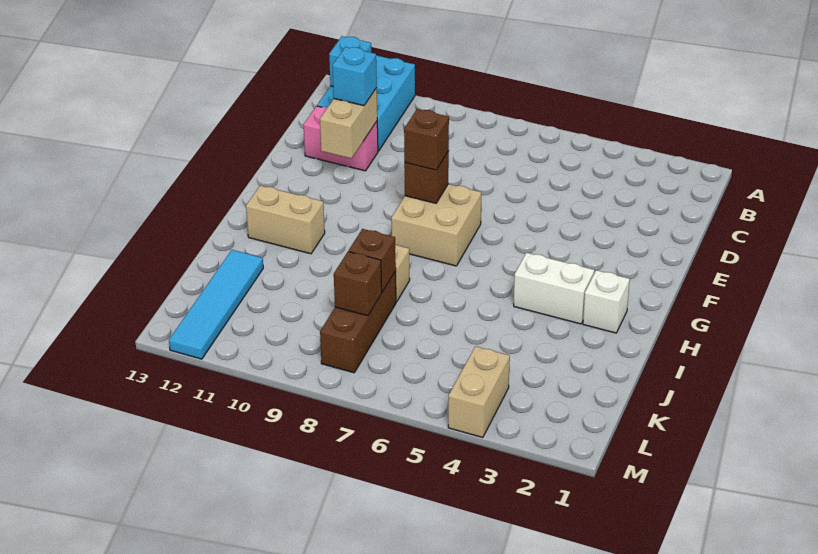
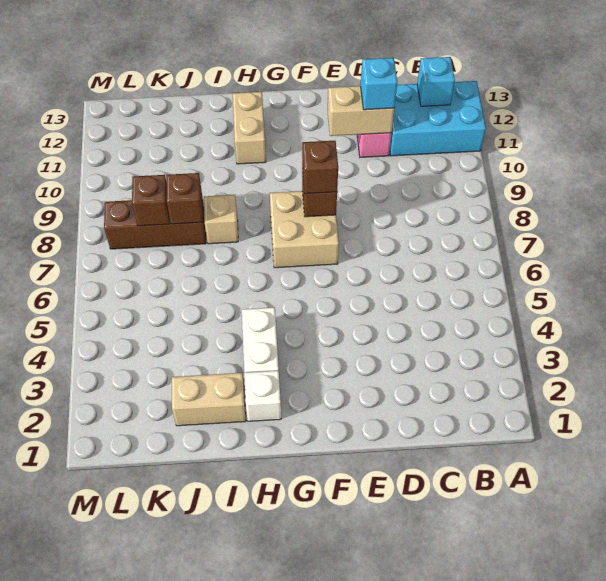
cyan tile J12:M12 level 1 -> none
tan brick L4:M4 level 1 -> tan brick I2:J2 level 1

